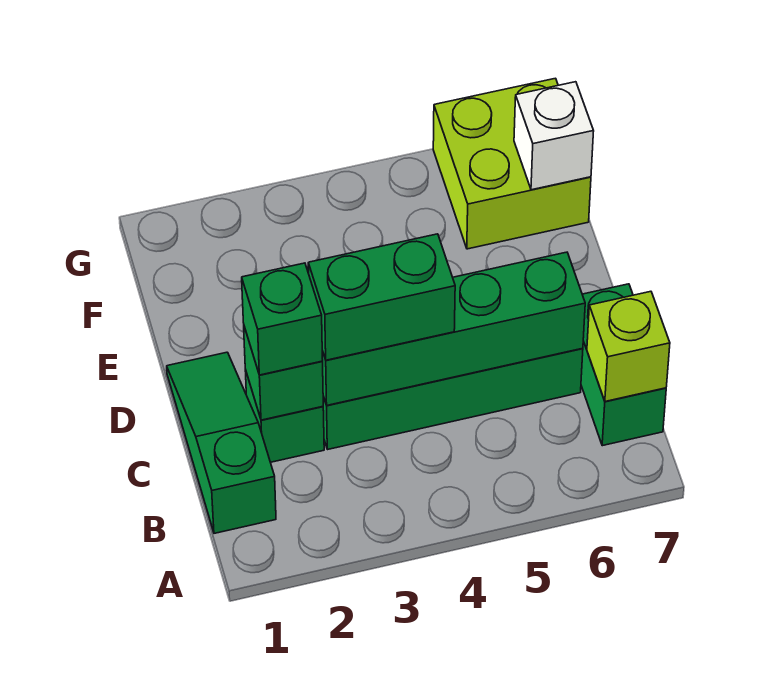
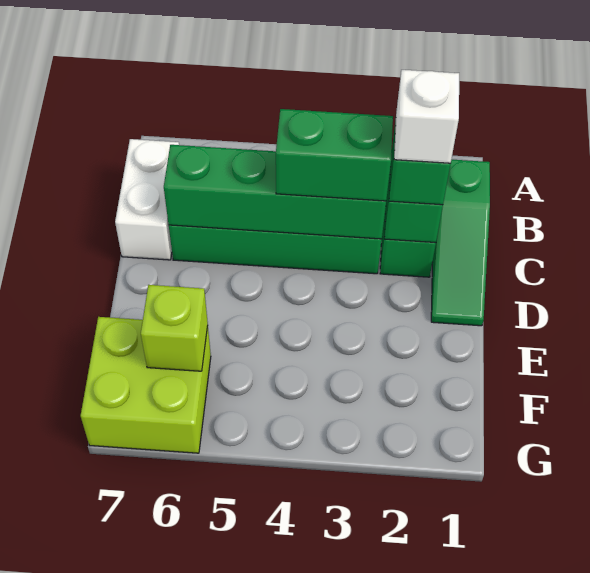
green brick B7:C7 level 1 -> white brick B7:C7 level 1
lime brick B7 level 2 -> lime brick F6 level 2
white brick F7 level 2 -> white brick C2 level 4

